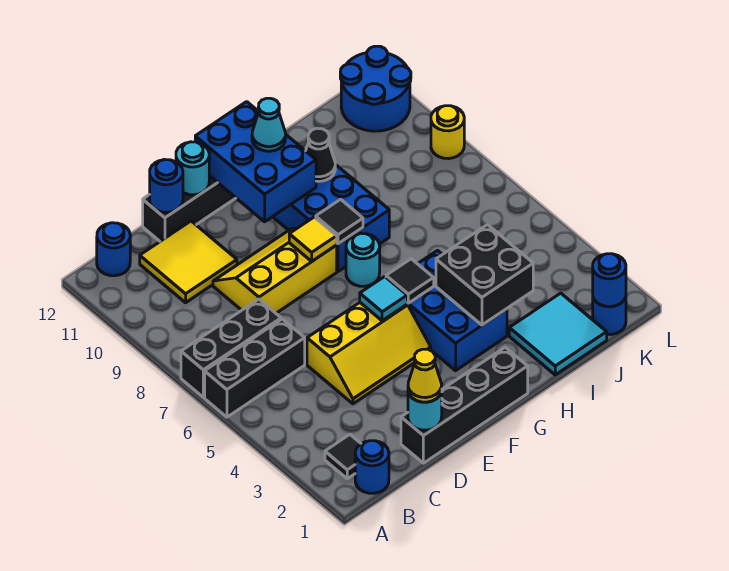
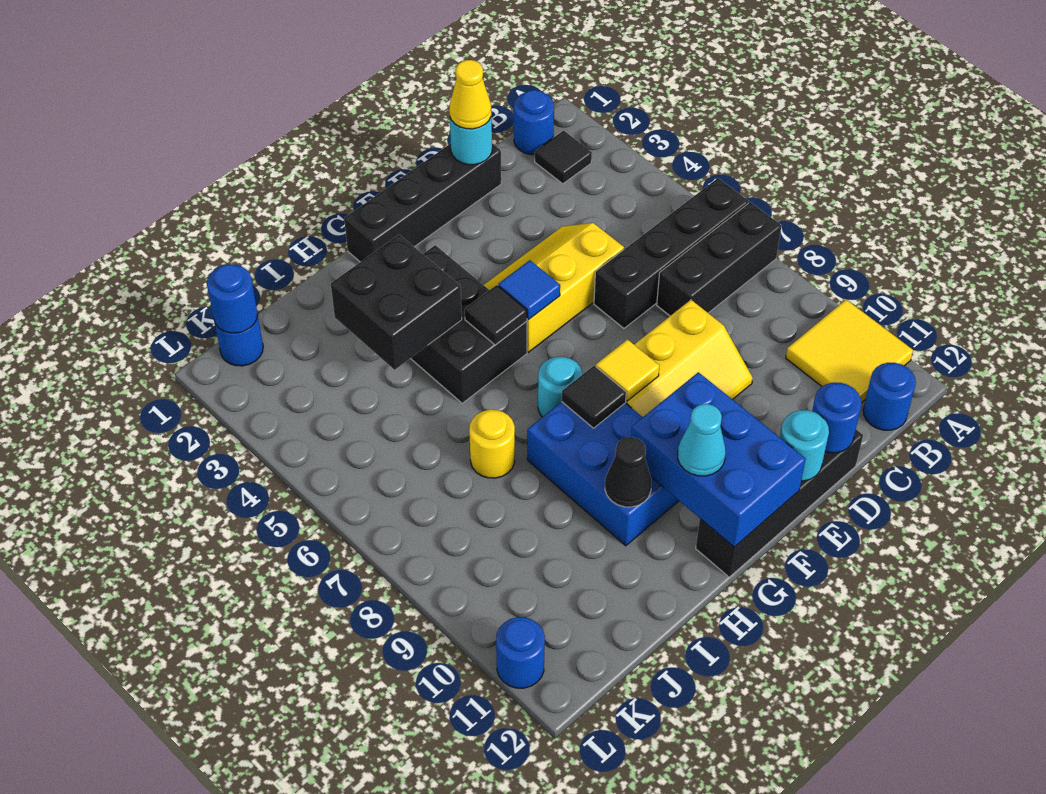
black brick A6:C6 level 1 -> black brick A6:D6 level 1
yellow tile C10:D11 level 1 -> yellow tile A10:B11 level 1
cyan tile F5 level 2 -> blue tile F5 level 2
blue brick G3:H5 level 1 -> black brick G3:H5 level 1
cyan tile I1:J2 level 1 -> none
blue round brick K11:L12 level 1 -> blue round brick L11 level 1
yellow round brick L9 level 1 -> yellow round brick I7 level 1

